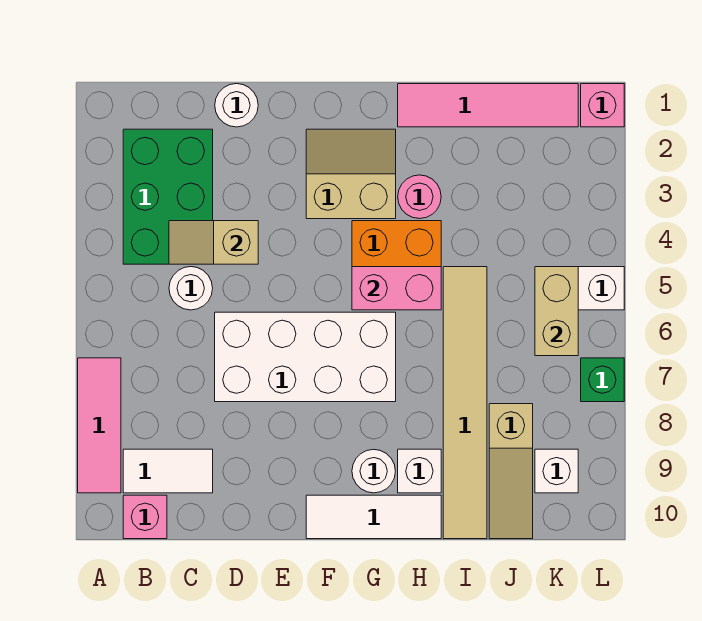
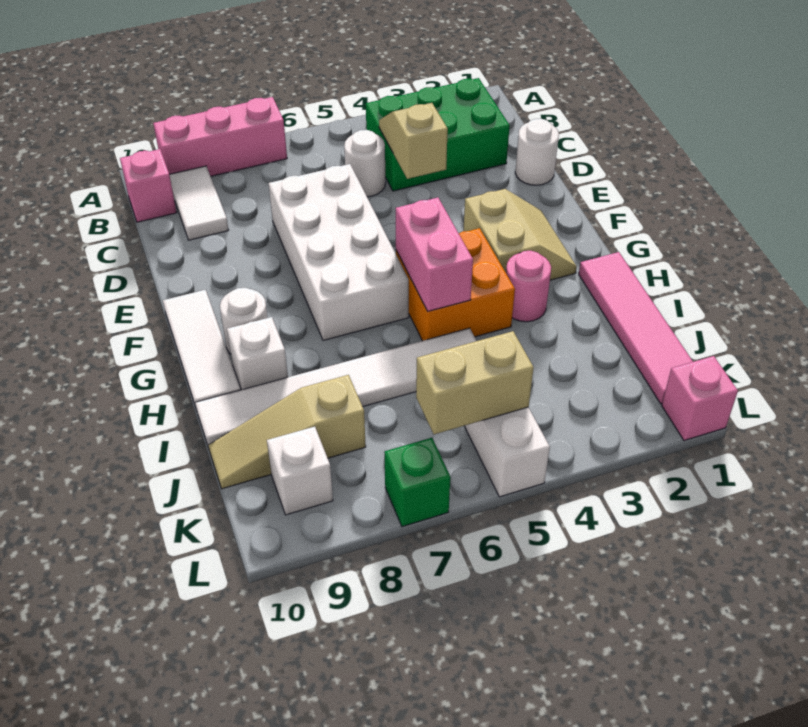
pink tile A7:A9 level 1 -> pink brick A7:A9 level 1
tan tile I5:I10 level 1 -> white tile I5:I10 level 1

